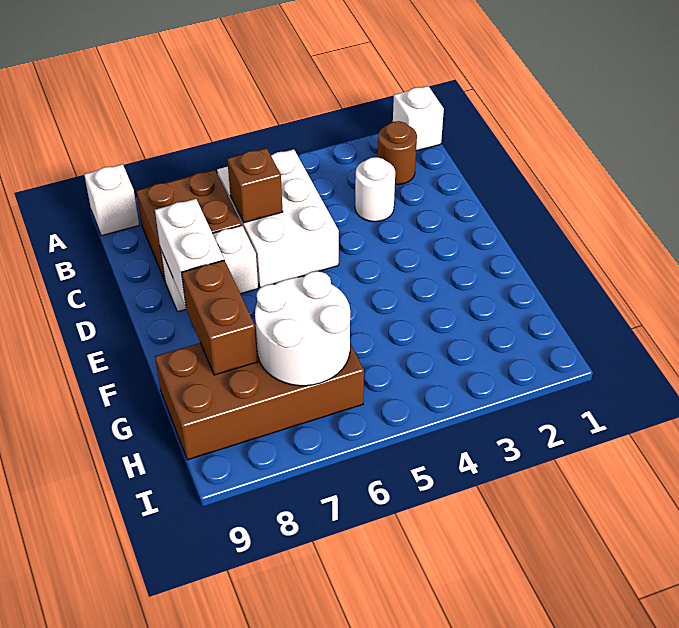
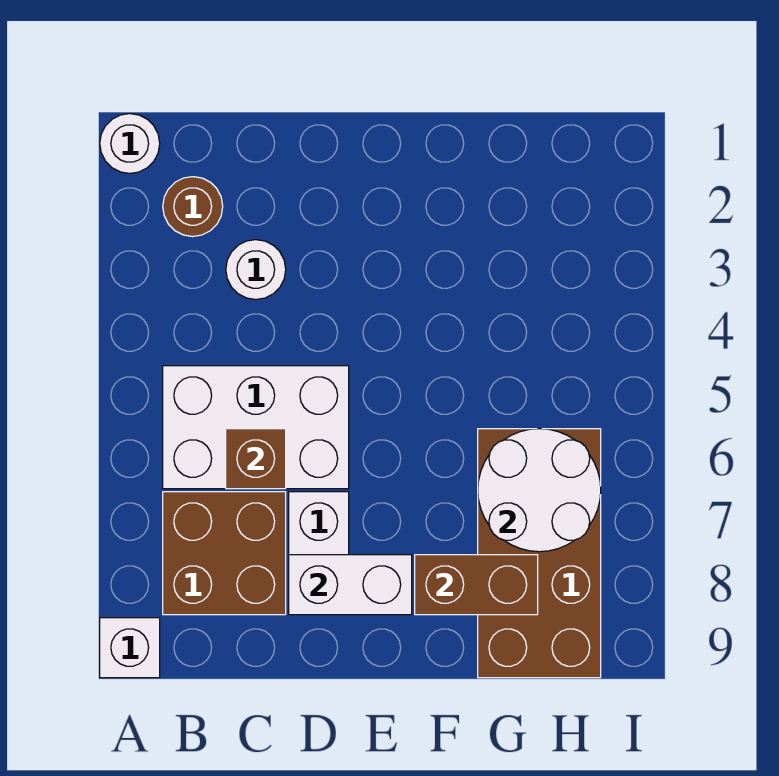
white brick A1 level 1 -> white round brick A1 level 1

